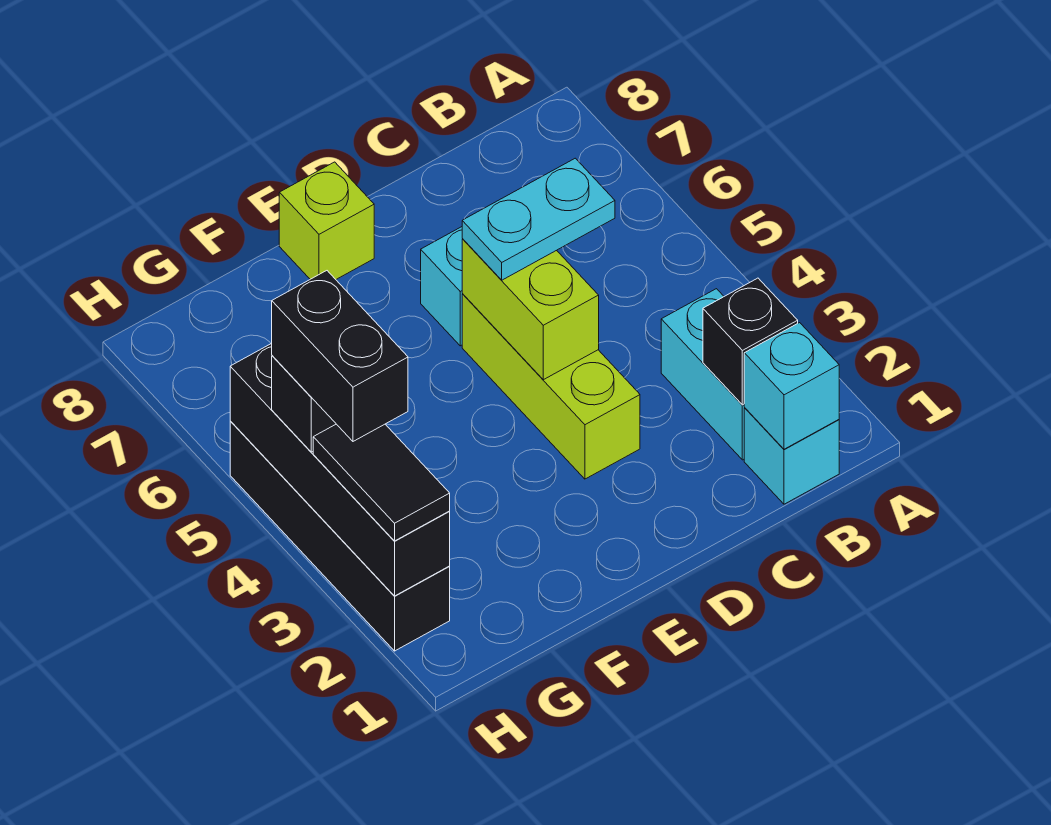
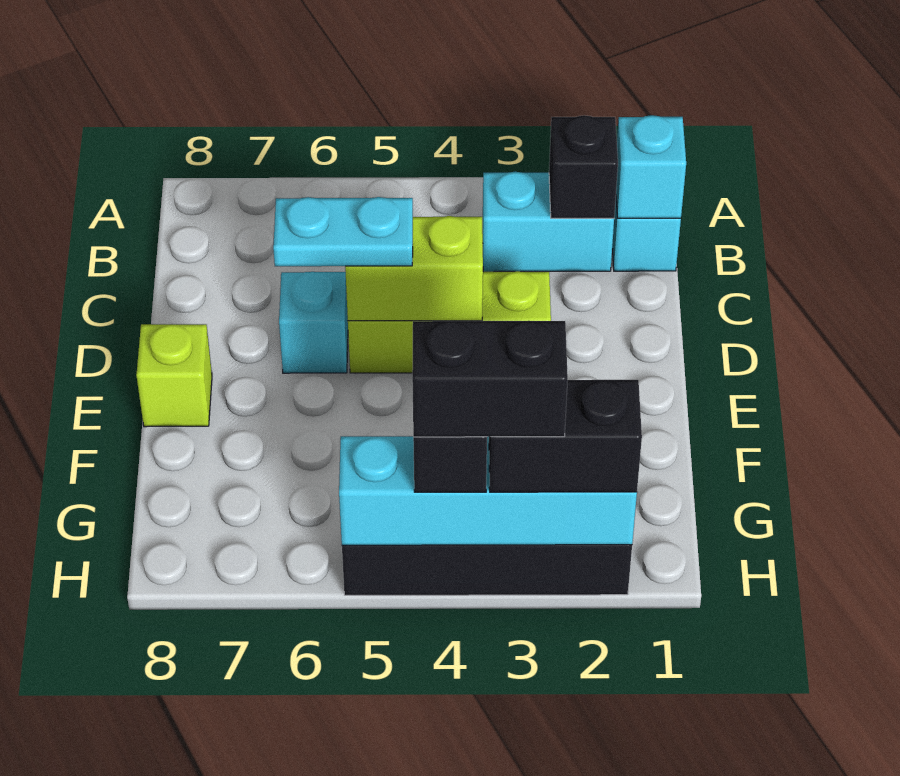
cyan plate C5:D5 level 3 -> cyan plate D5:D6 level 3
black brick H2:H5 level 2 -> cyan brick H2:H5 level 2
black tile H2:H3 level 3 -> black brick H2:H3 level 3

